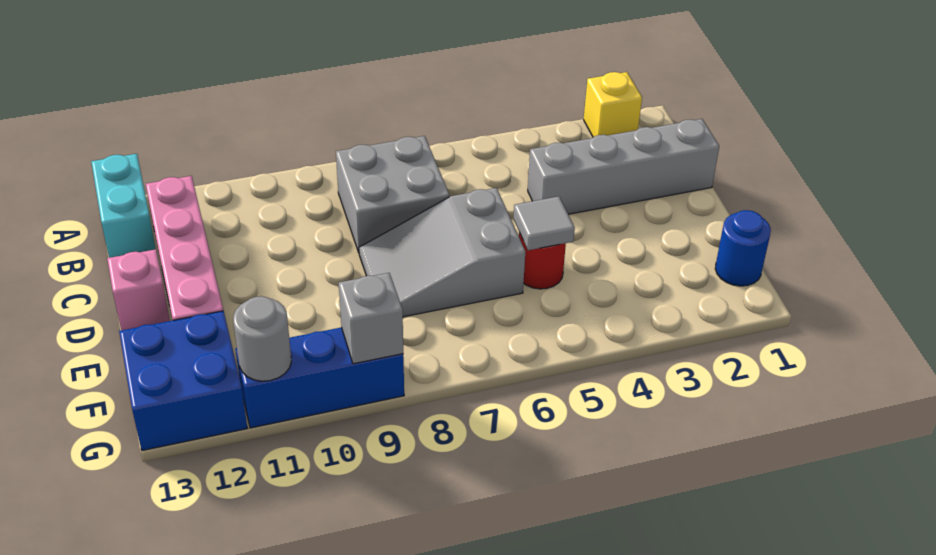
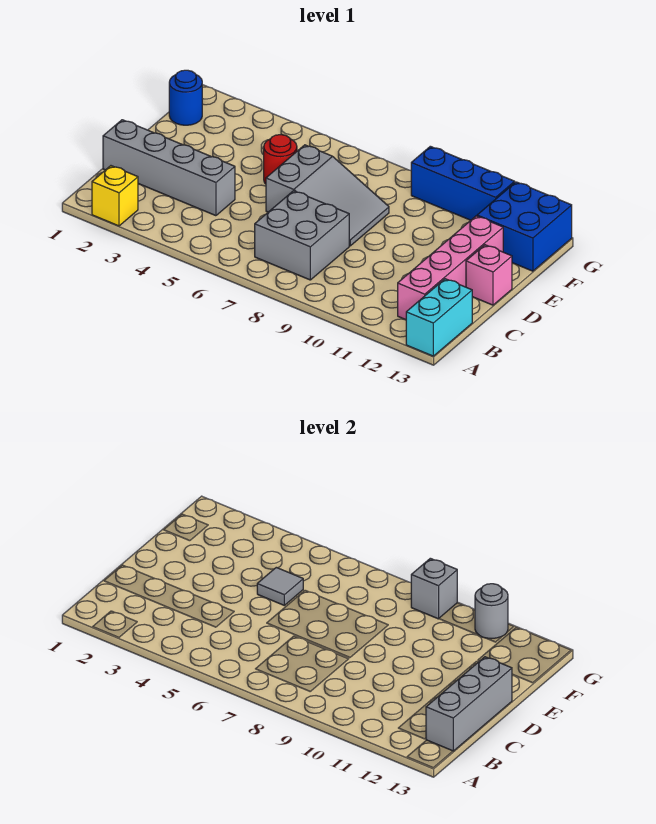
none -> grey brick B13:D13 level 2

